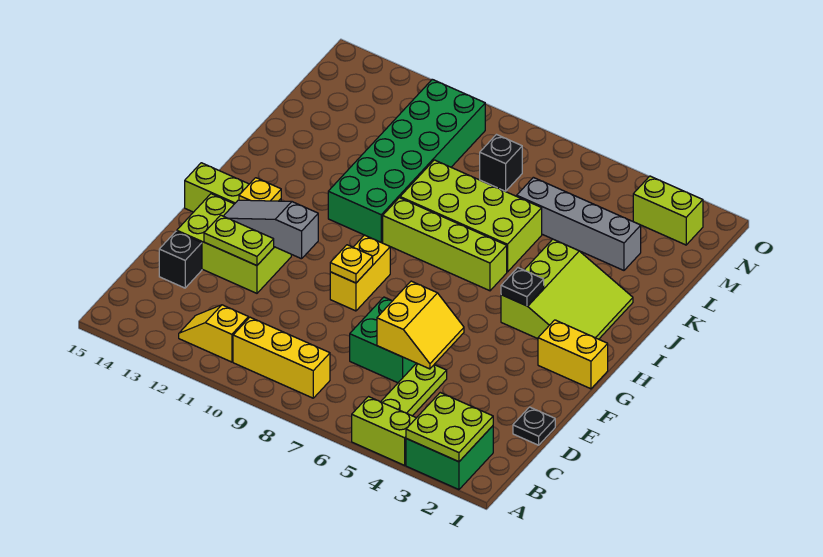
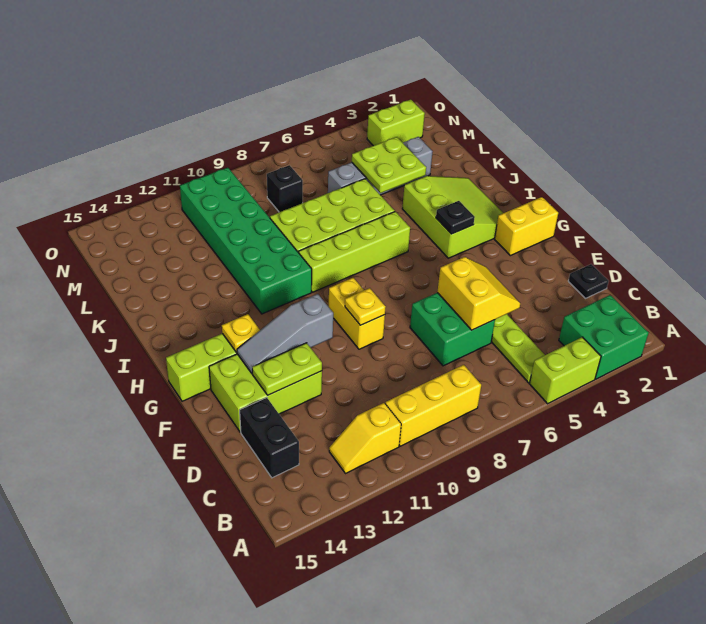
lime plate A2:B3 level 2 -> lime plate K4:L5 level 2
black brick D14 level 1 -> black brick C14:D14 level 1

